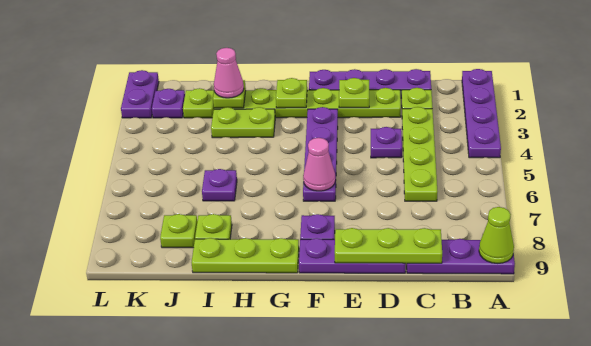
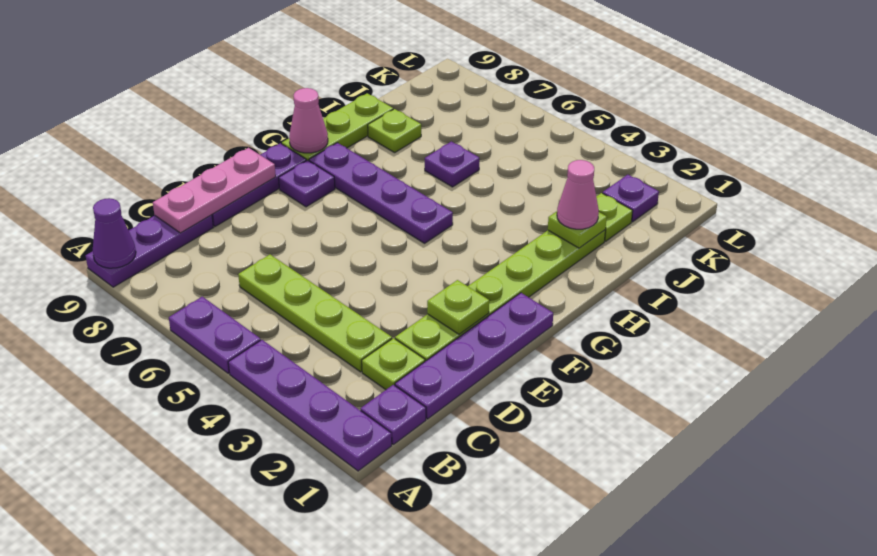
lime cone A9 level 2 -> purple cone A9 level 2
lime plate C9:E9 level 2 -> pink plate C9:E9 level 2
purple plate D4 level 1 -> purple plate B1 level 1
purple plate F3:F6 level 1 -> purple plate G5:G8 level 1
pink cone F6 level 2 -> pink cone G9 level 2
lime plate G2 level 2 -> none
lime plate H3:I3 level 1 -> none
lime plate J8 level 1 -> none
purple plate L1:L2 level 1 -> purple plate A5:A6 level 1

